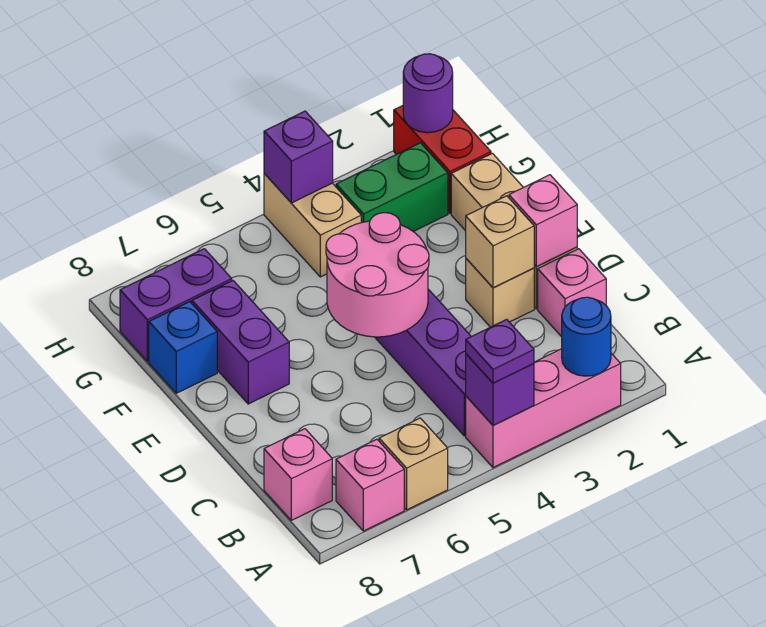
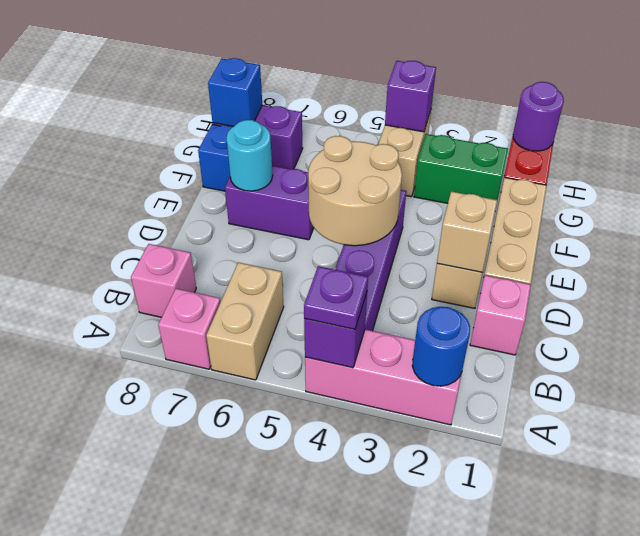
tan brick A6 level 1 -> tan brick A6:B6 level 1
pink brick D1 level 2 -> none
pink round brick D4:E5 level 2 -> tan round brick D4:E5 level 2
purple brick E7:F7 level 1 -> purple brick E6:E7 level 1
none -> cyan round brick E7 level 2
none -> blue brick G8 level 2

